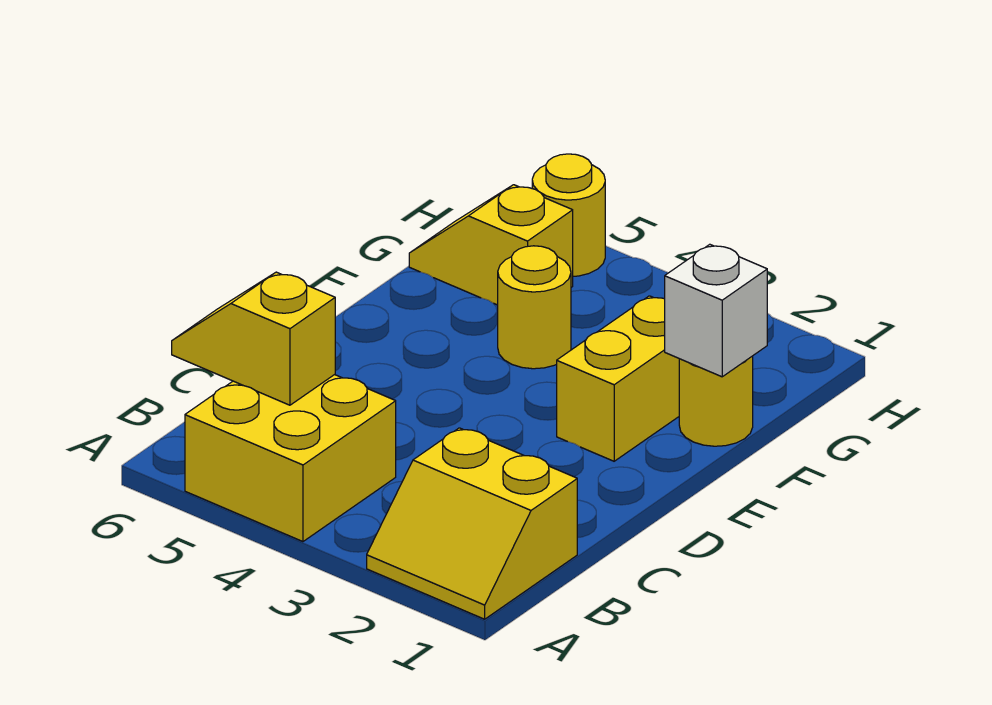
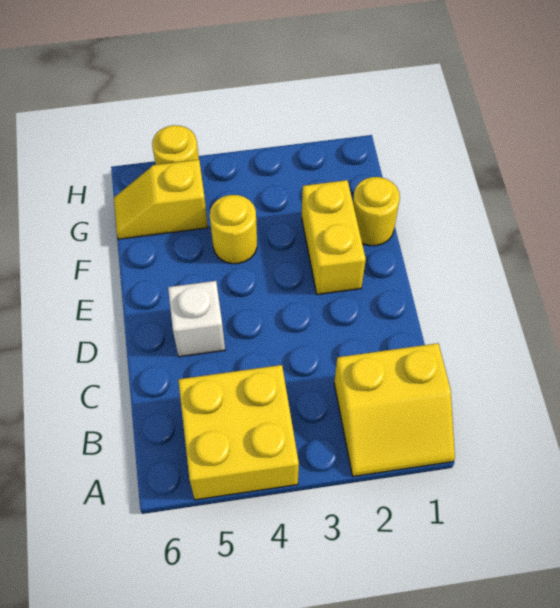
yellow slope B5:B6 level 2 top 5 -> none
white brick F1 level 2 -> white brick D5 level 1

